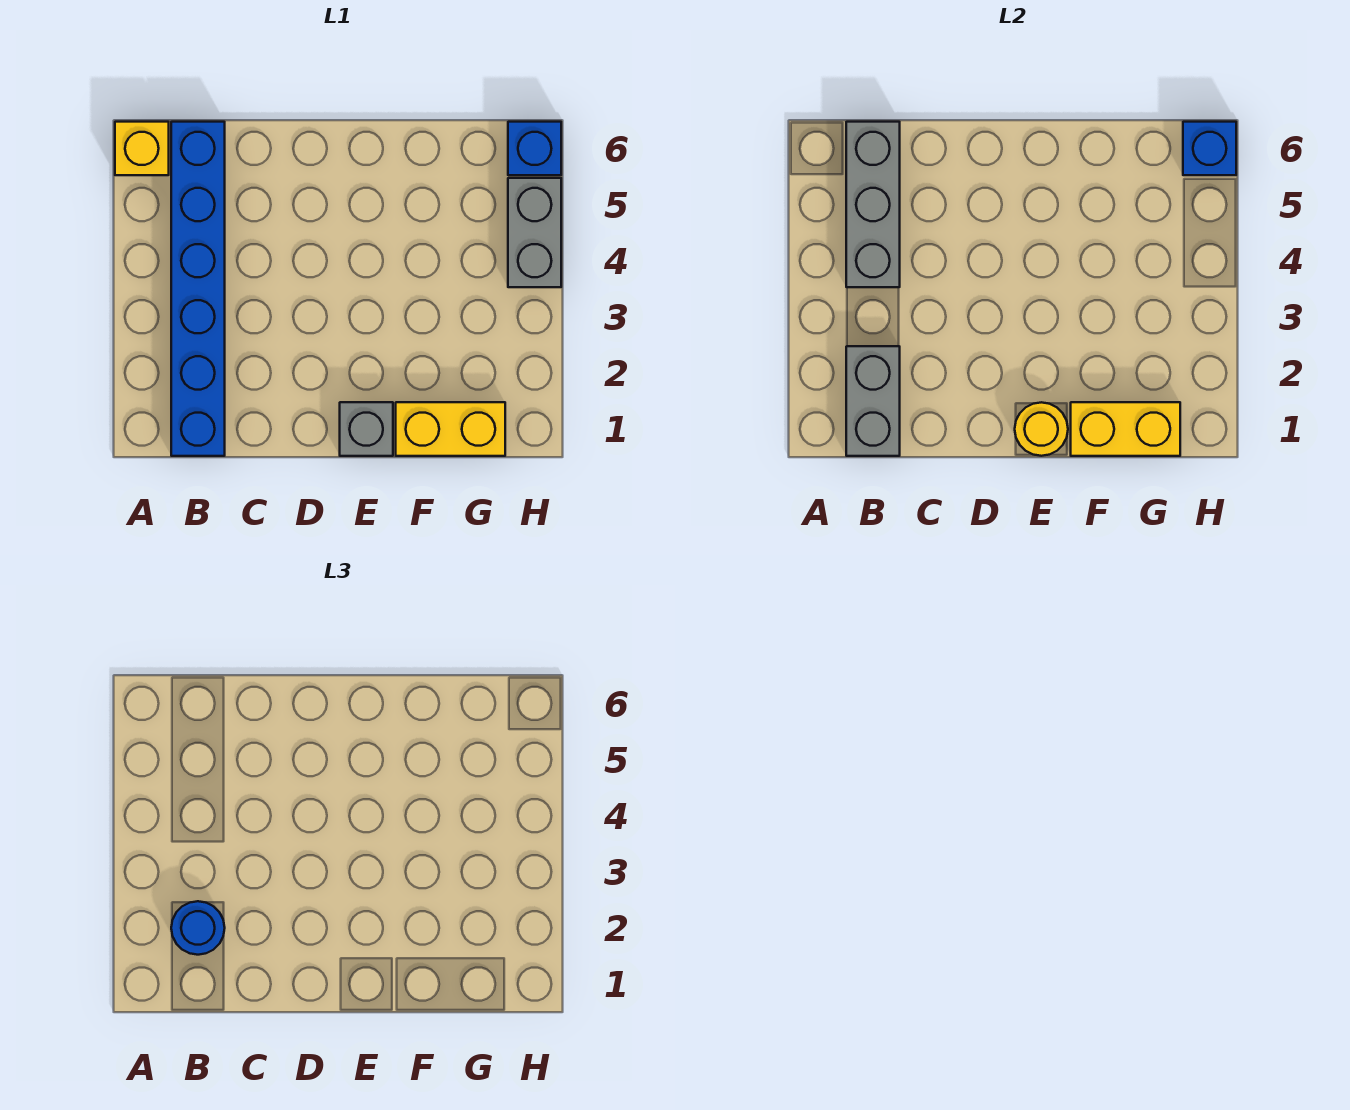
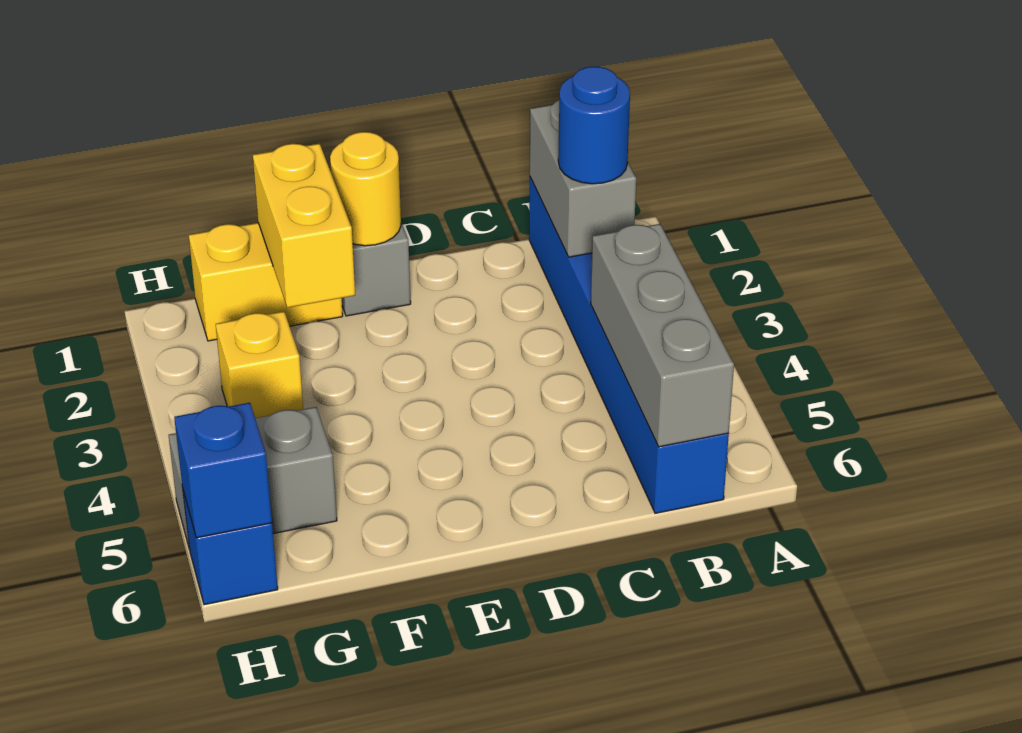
yellow brick A6 level 1 -> yellow brick G3 level 1
yellow brick F1:G1 level 2 -> yellow brick F1:F2 level 2
grey brick H4:H5 level 1 -> grey brick G5:H5 level 1

